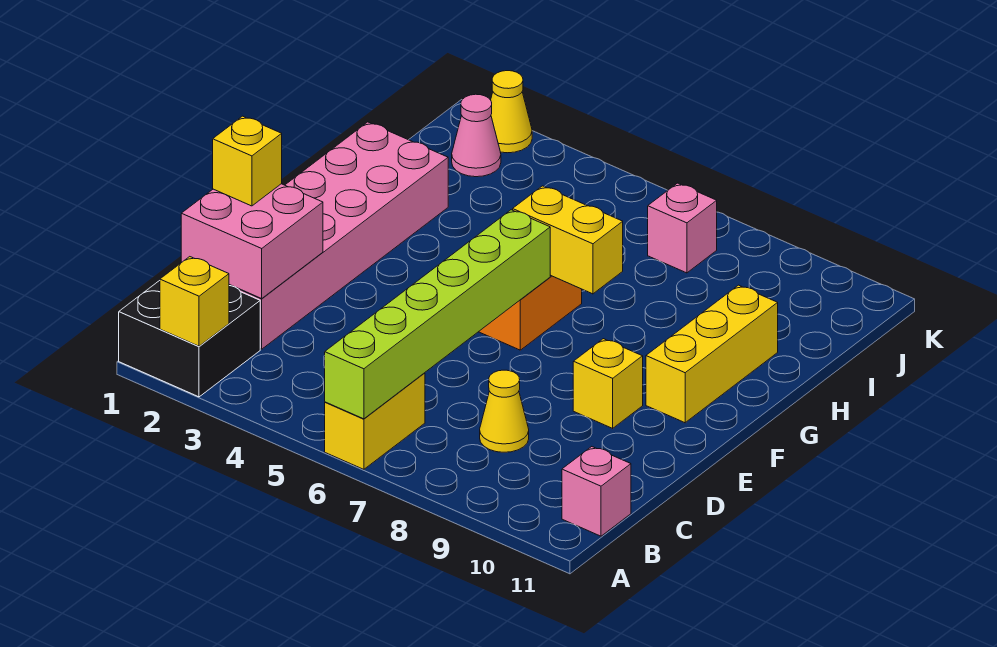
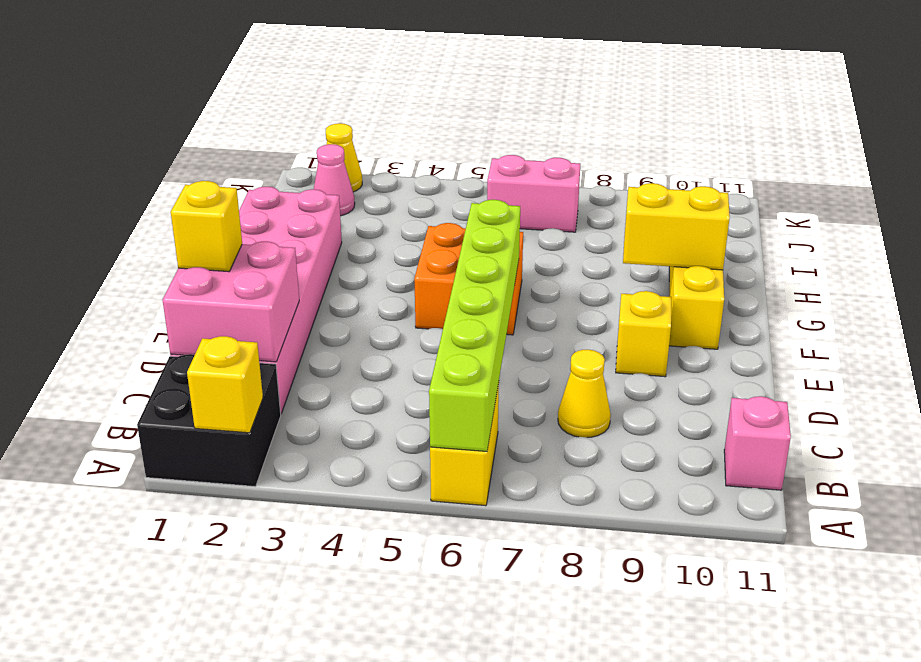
yellow brick G6:G7 level 2 -> yellow brick G9:G10 level 2
pink brick J7 level 1 -> pink brick J6:J7 level 1

